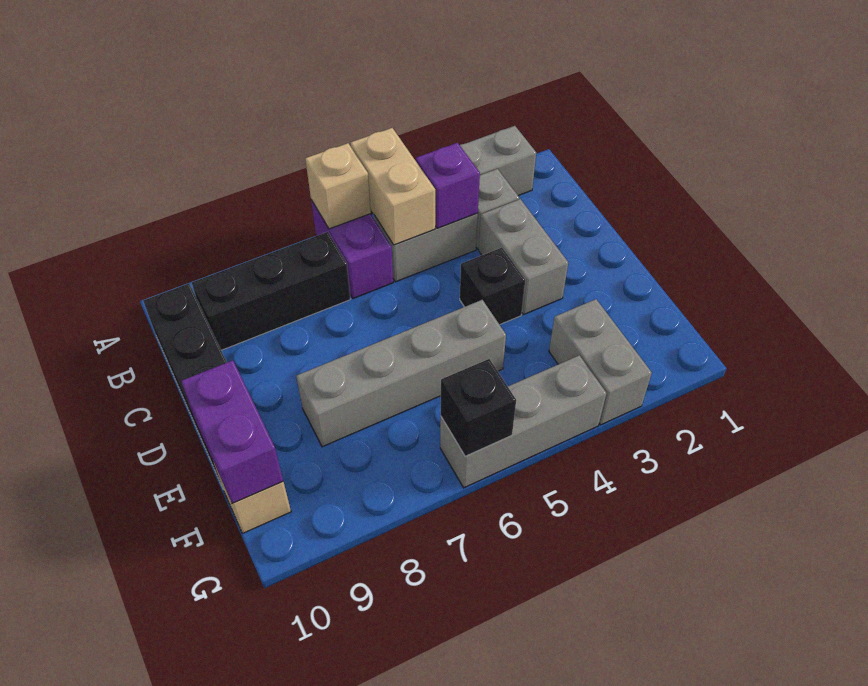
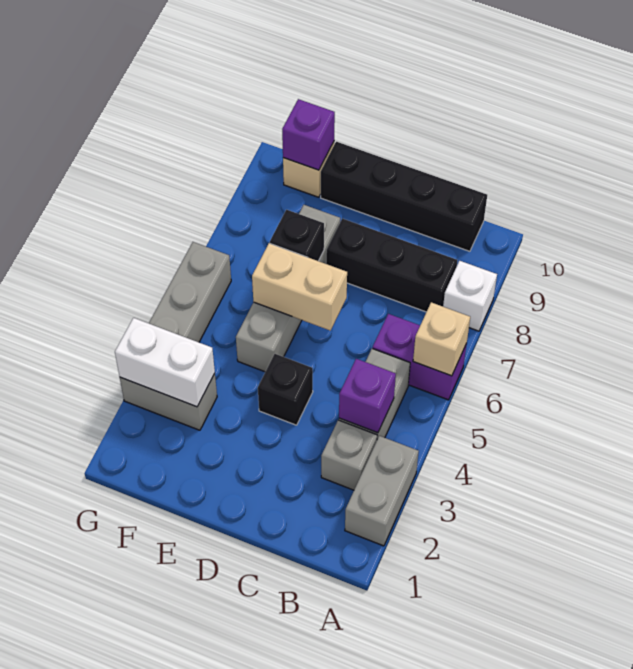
tan brick A5:B5 level 2 -> tan brick D6:E6 level 2
none -> white brick A8 level 1
black brick B7:B9 level 1 -> black brick B8:D8 level 1
grey brick C3:D3 level 1 -> none
purple brick E10:F10 level 2 -> purple brick F10 level 2
none -> white brick F3:G3 level 2
black brick G6 level 2 -> black brick E7 level 2

